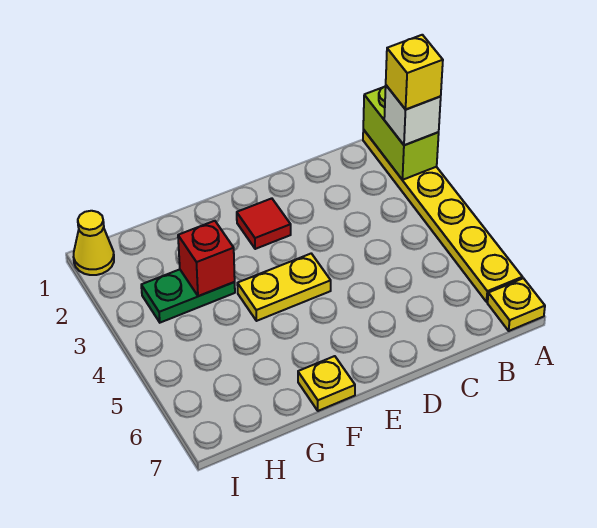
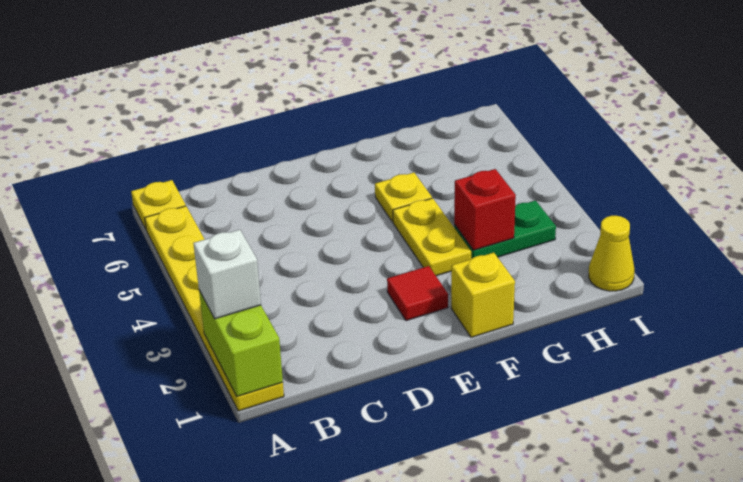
yellow brick A2 level 4 -> yellow brick F1 level 1
yellow plate E4:F4 level 1 -> yellow plate F3:F4 level 1
yellow plate F7 level 1 -> yellow plate F5 level 1

